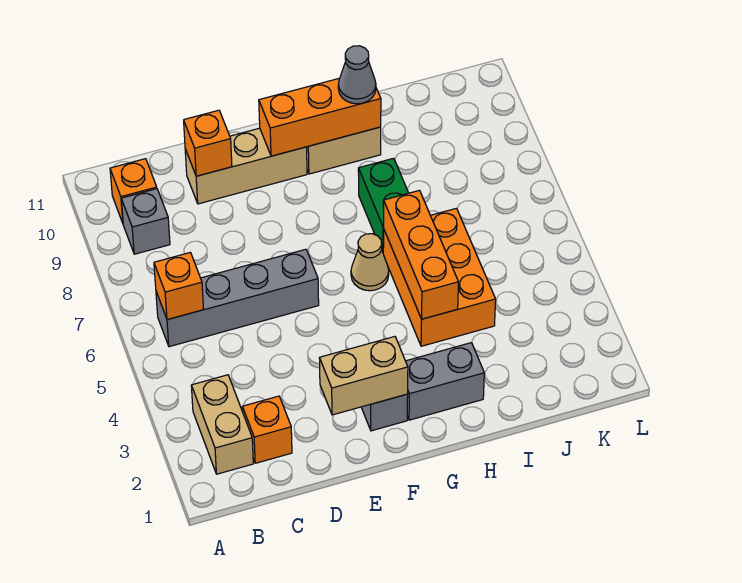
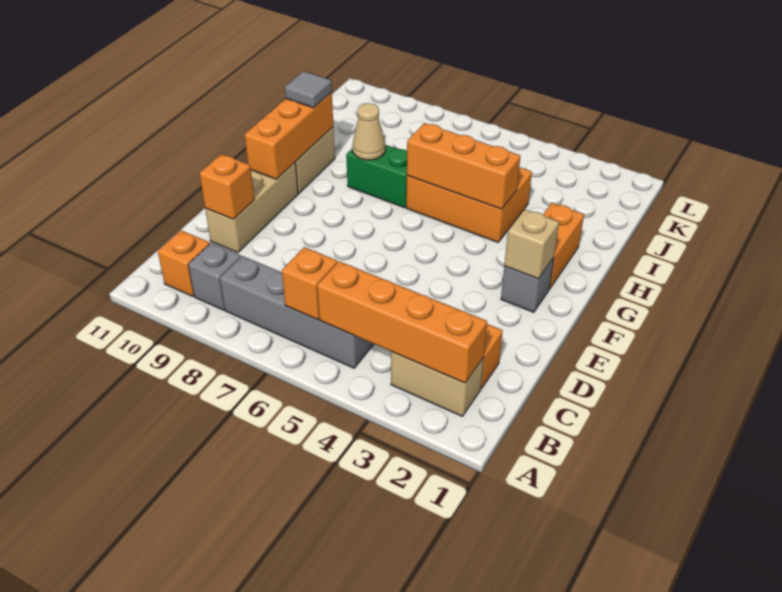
none -> orange brick B2:B5 level 2
grey brick B6:E6 level 1 -> grey brick B5:B8 level 1
tan brick E2:F2 level 2 -> tan brick F2 level 2
grey brick G2:H2 level 1 -> orange brick G2:H2 level 1
tan cone G6 level 1 -> tan cone H8 level 2
grey cone H10 level 3 -> grey tile H10 level 3

